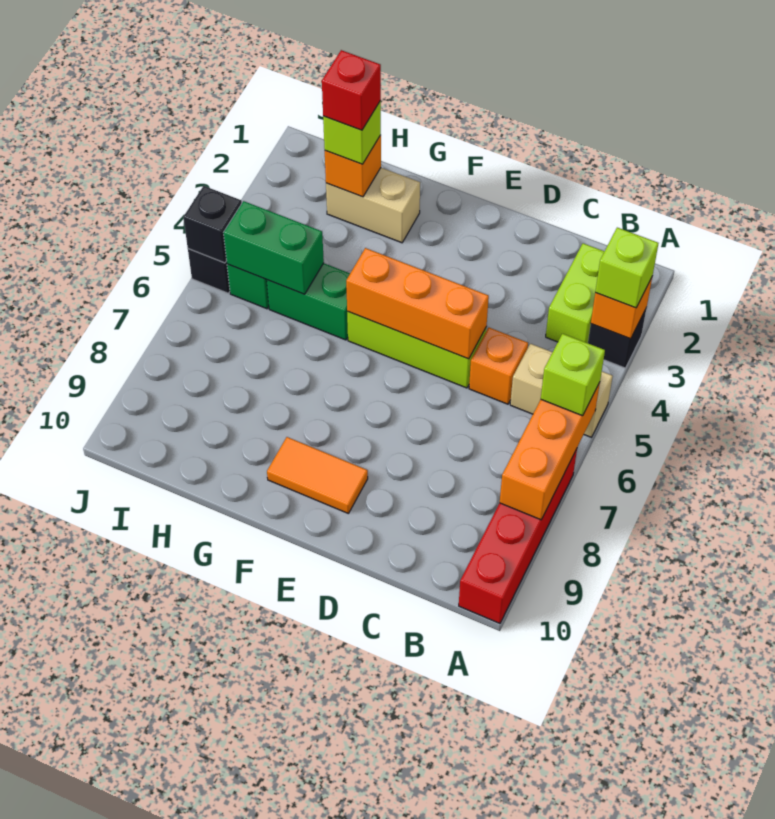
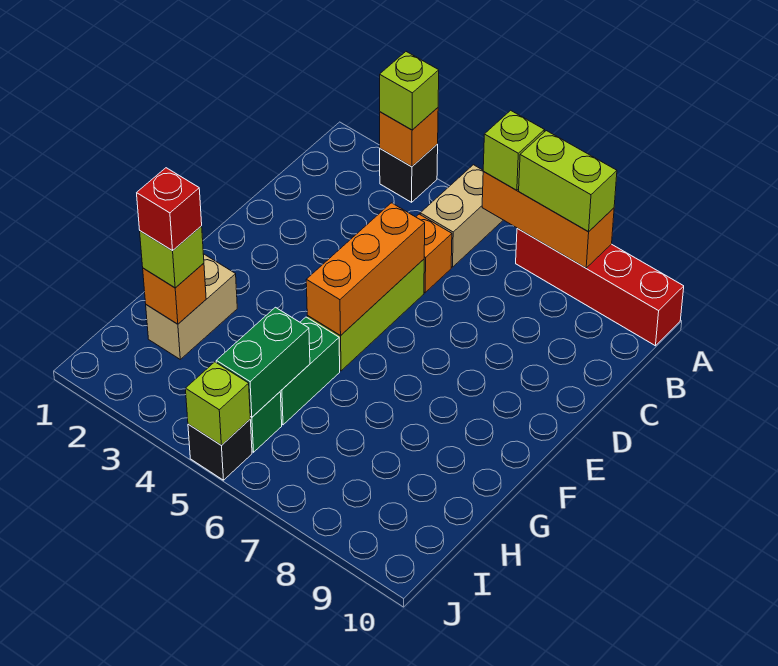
lime brick B2:B3 level 1 -> lime brick A7:A8 level 3
orange tile E9:F9 level 1 -> none
black brick J5 level 2 -> lime brick J5 level 2

